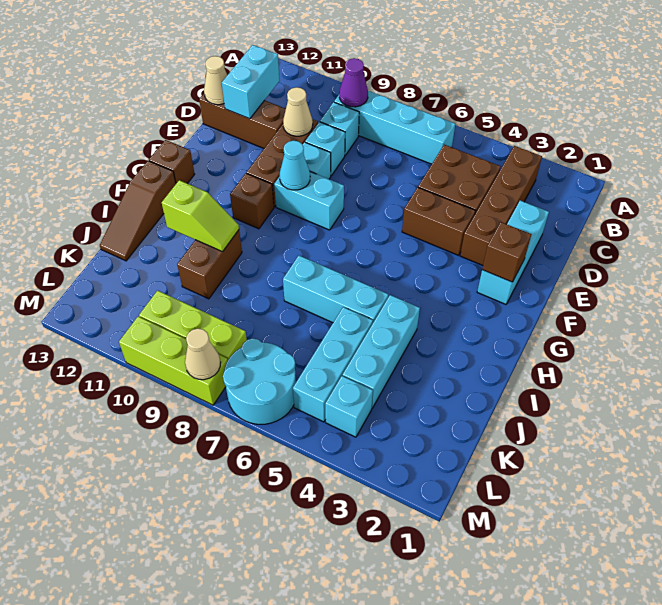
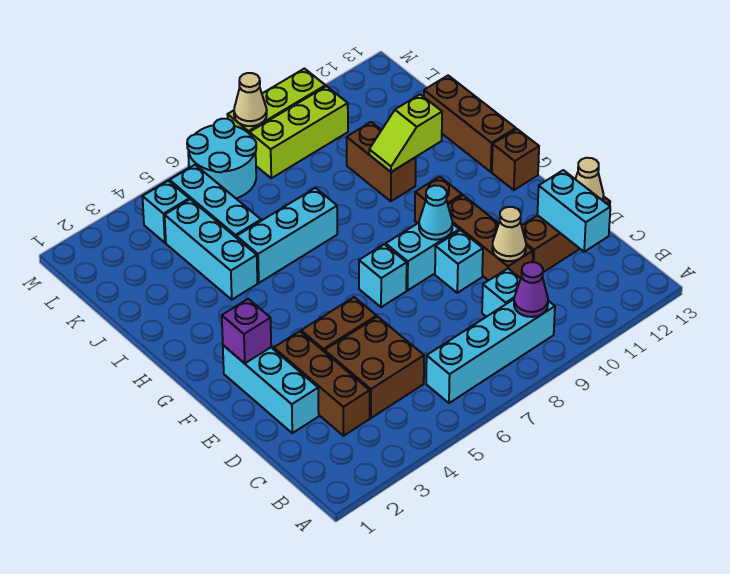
brown brick B3:E3 level 1 -> brown brick C3:E3 level 1
cyan brick D9 level 1 -> cyan brick F7 level 1
brown brick F2 level 2 -> purple brick F2 level 2
brown slope H13:J13 level 1 top H -> brown brick H13:J13 level 1

